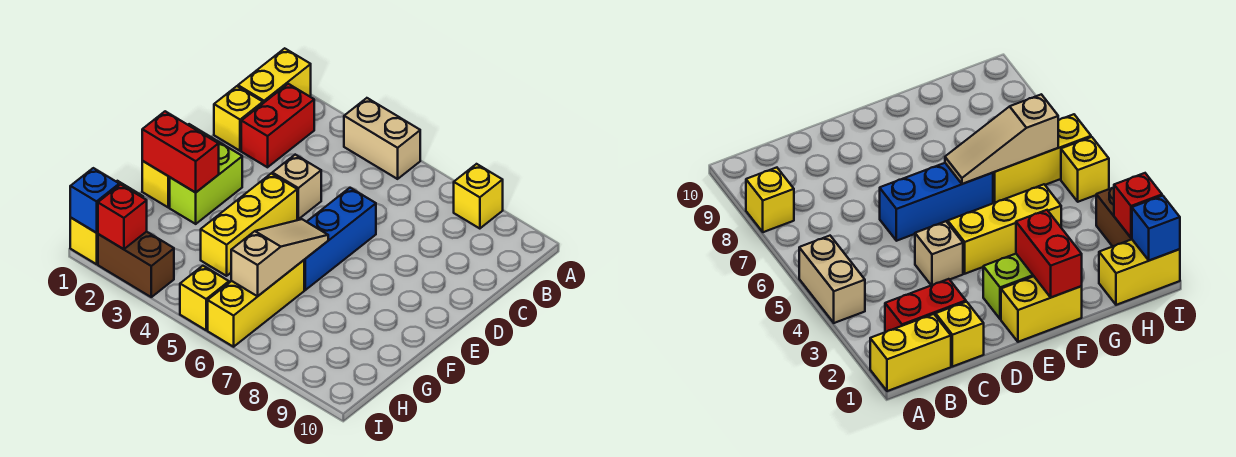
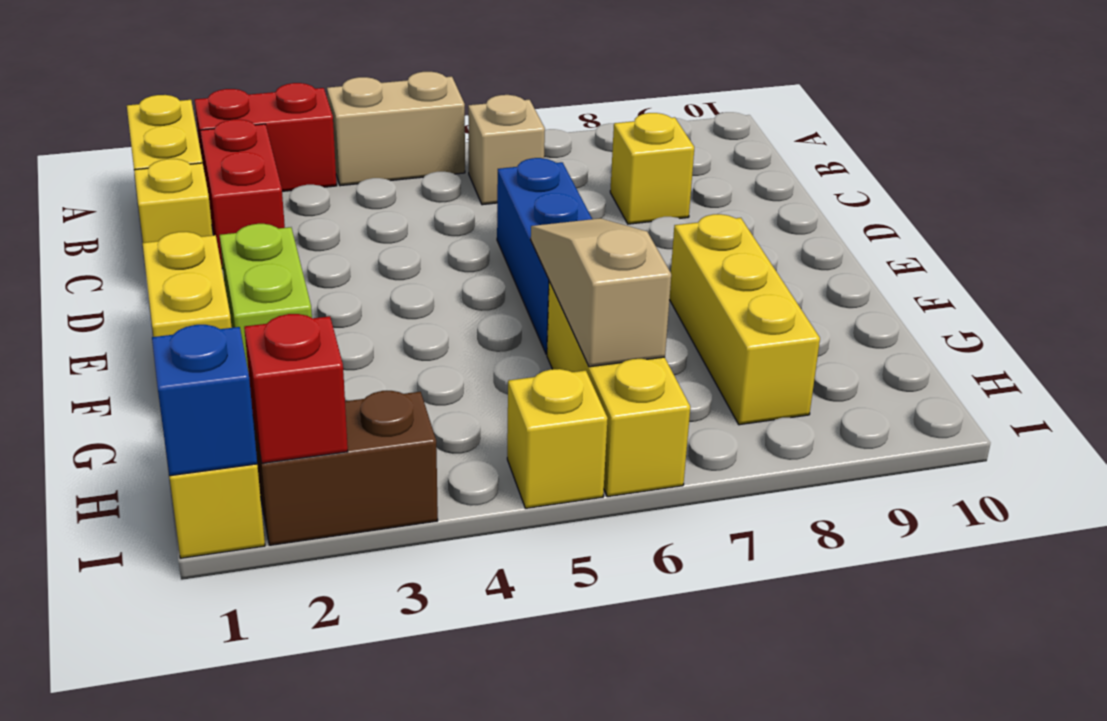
yellow brick A8 level 1 -> yellow brick C8 level 1
tan brick D4 level 1 -> tan brick B6 level 1
yellow brick E4:G4 level 1 -> yellow brick F8:H8 level 1
red brick F1:F2 level 2 -> red brick A2:A3 level 1

